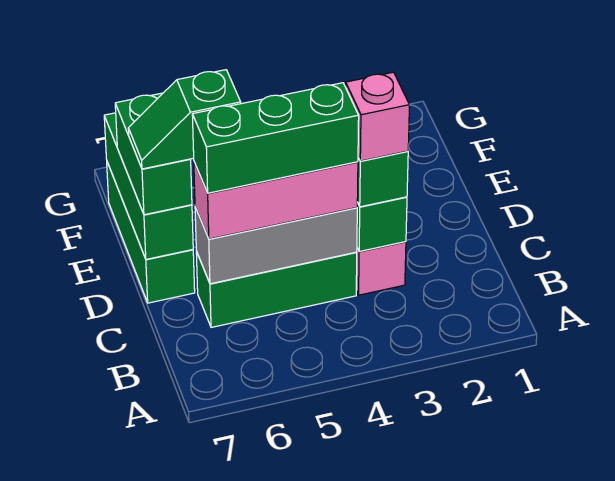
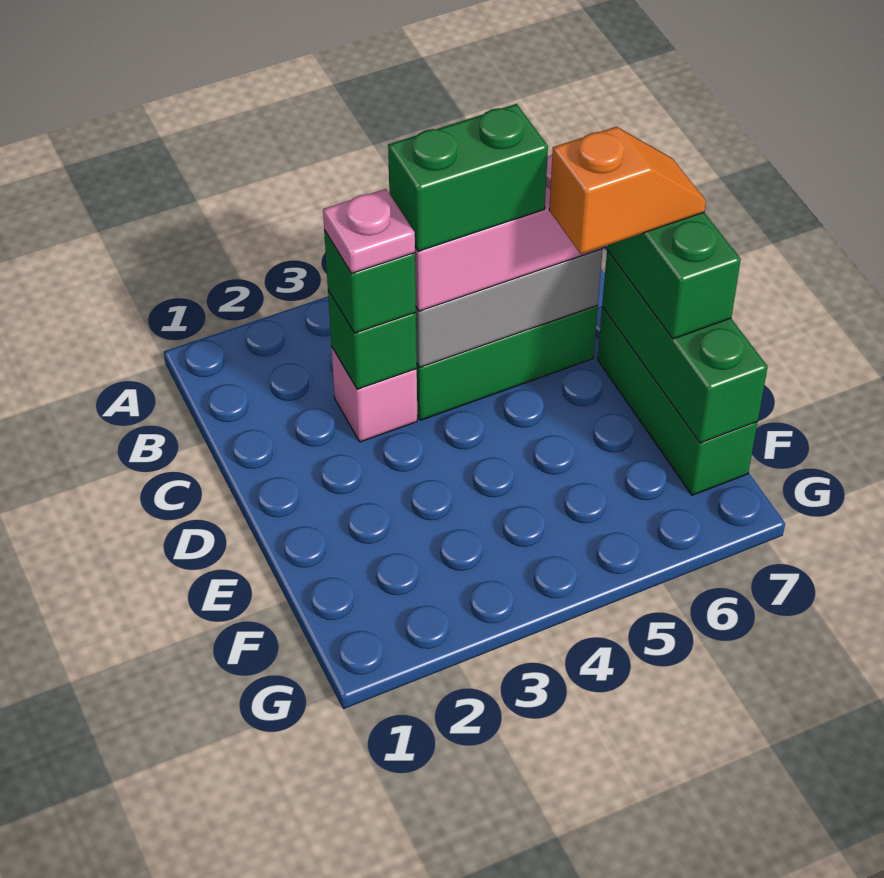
pink brick C3 level 4 -> pink plate C3 level 4
green brick C4:C6 level 4 -> green brick C4:C5 level 4
green slope D6:D7 level 4 top 6 -> orange slope D6:D7 level 4 top 6

